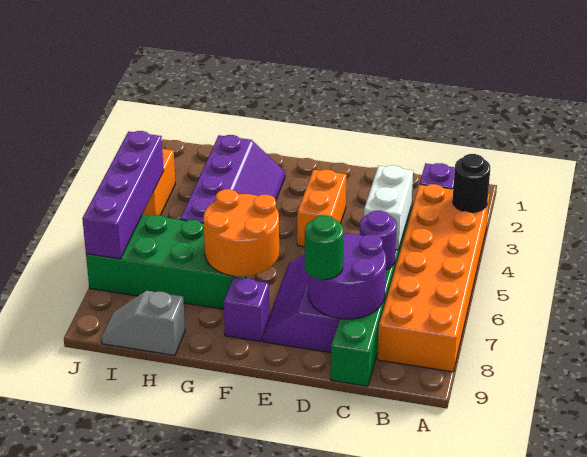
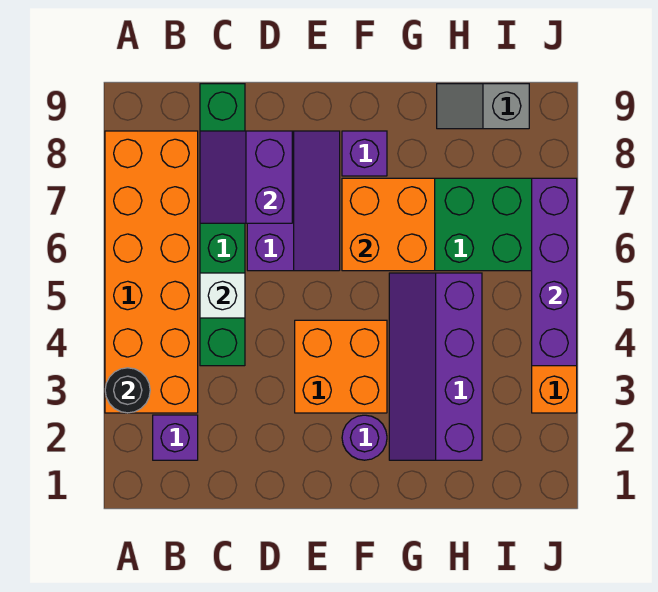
white brick C4:C5 level 2 -> white brick C5 level 2
purple round brick C6 level 2 -> purple round brick F2 level 1
purple round brick C7:D8 level 2 -> purple slope C7:D8 level 2 top D
green round brick D8 level 3 -> none
orange brick E3:E4 level 1 -> orange brick E3:F4 level 1
orange round brick F6:G7 level 2 -> orange brick F6:G7 level 2
grey slope H9:I9 level 1 top H -> grey slope H9:I9 level 1 top I

